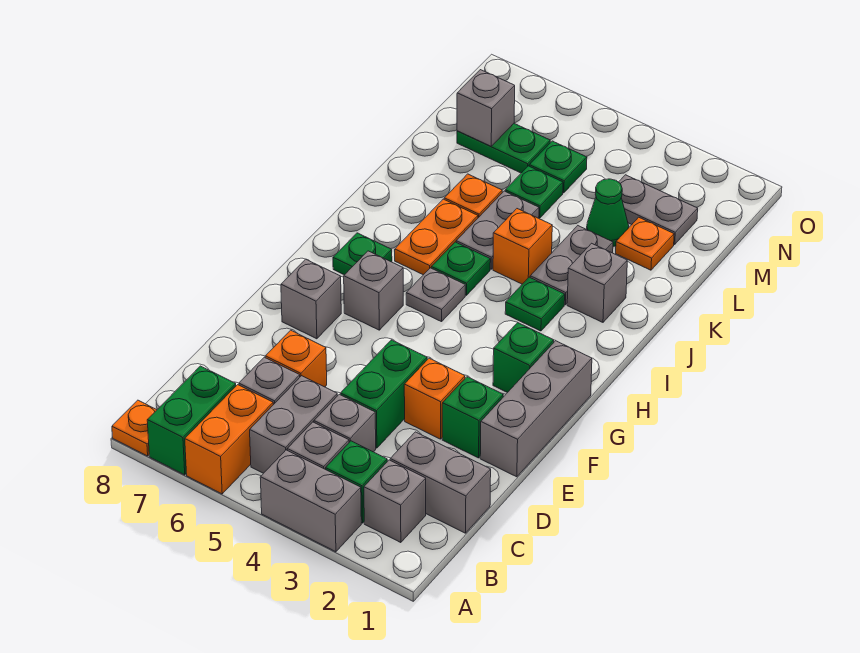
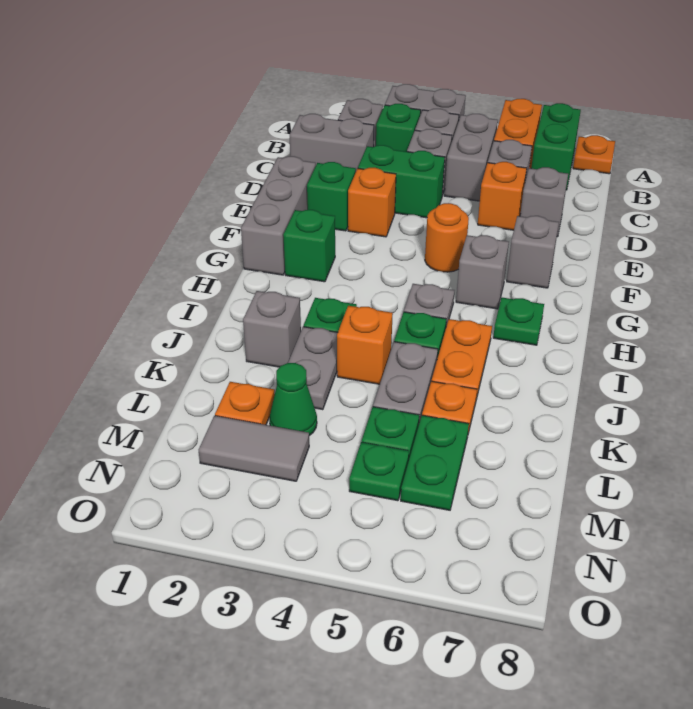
green brick D4:E4 level 1 -> green brick D3:D4 level 1
none -> orange round brick F5 level 1
grey plate M2:M3 level 1 -> grey tile M2:M3 level 1
green plate M6:M7 level 1 -> green plate L6:M6 level 1
grey brick M7 level 2 -> grey brick D7 level 1

